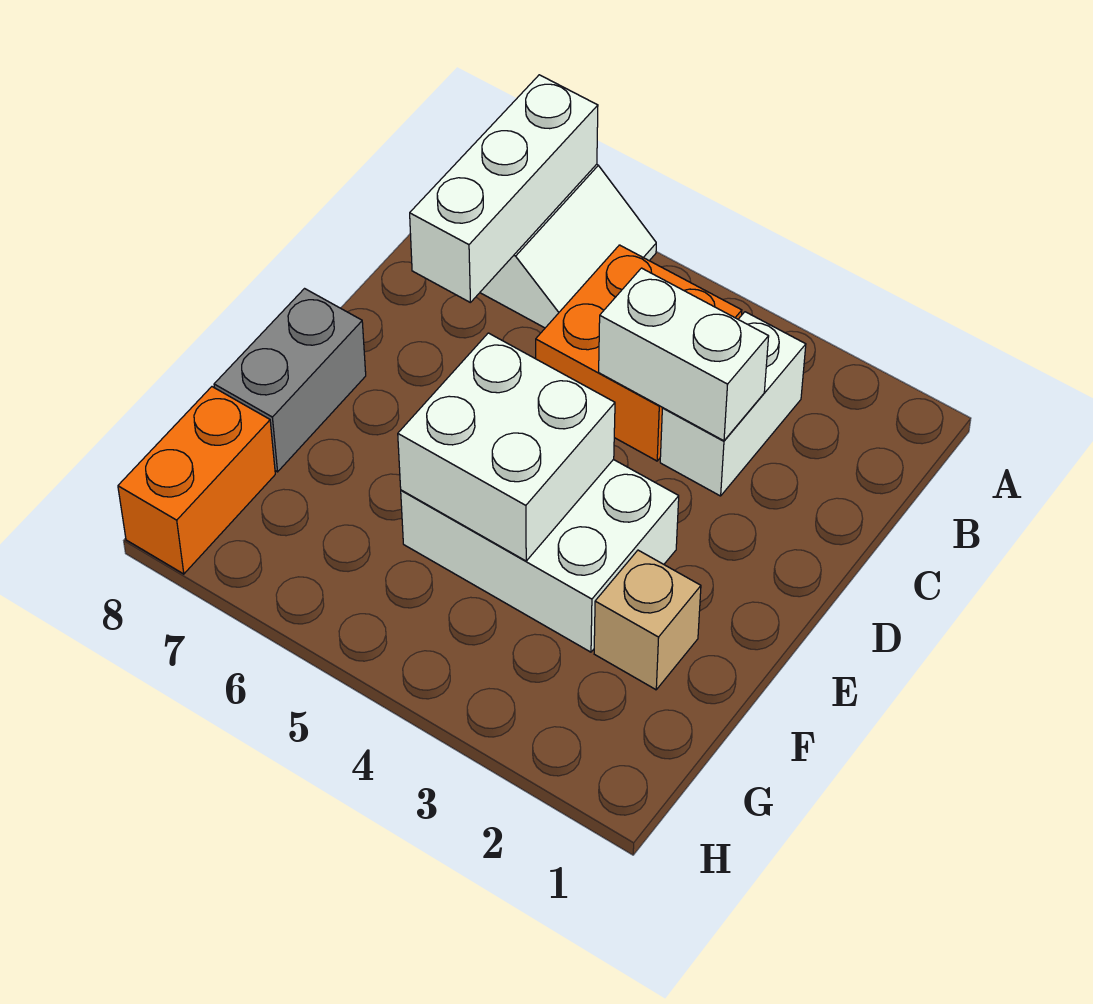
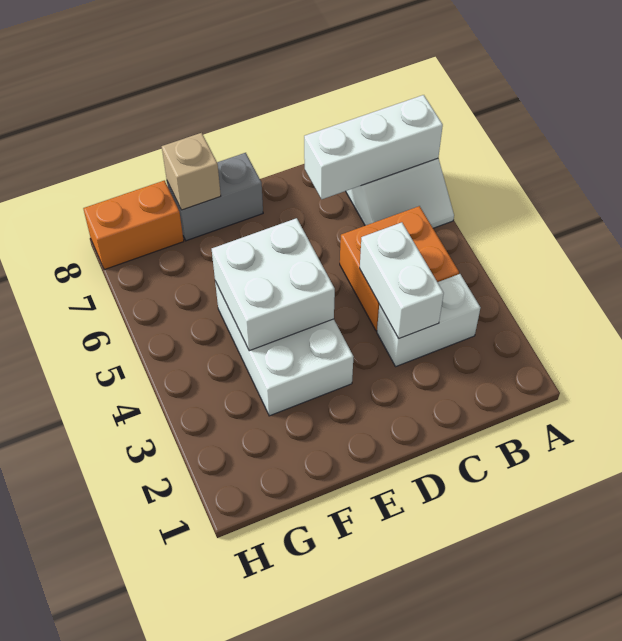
tan brick F2 level 1 -> tan brick F8 level 2

